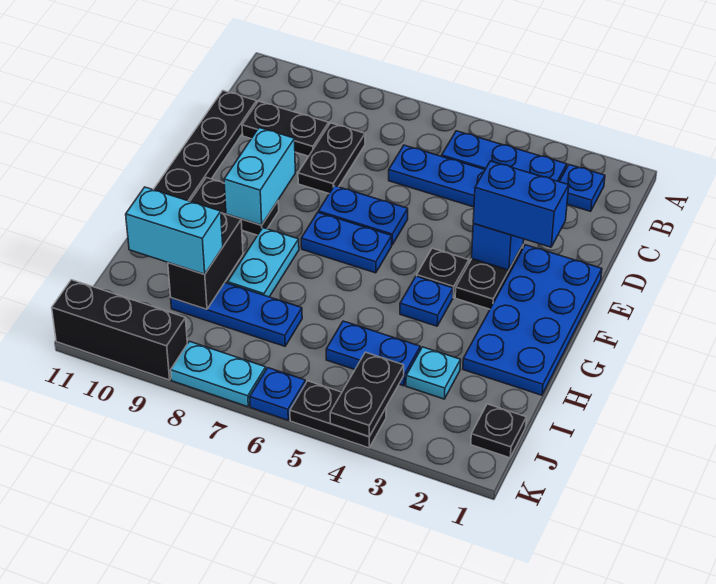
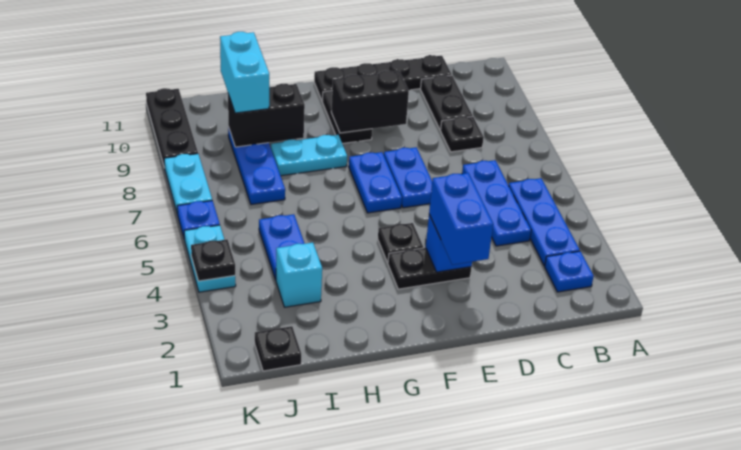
black plate C8:D8 level 1 -> black plate C8 level 1
blue plate E1:H2 level 1 -> none
cyan brick E9:F9 level 2 -> black brick E9:F9 level 2
blue plate G4 level 1 -> none
cyan plate I3 level 1 -> cyan brick I3 level 1
black plate J4:K4 level 2 -> black plate K4 level 2
black plate K4:K5 level 1 -> cyan plate K4:K5 level 1
black brick K9:K11 level 1 -> black plate K9:K11 level 1

